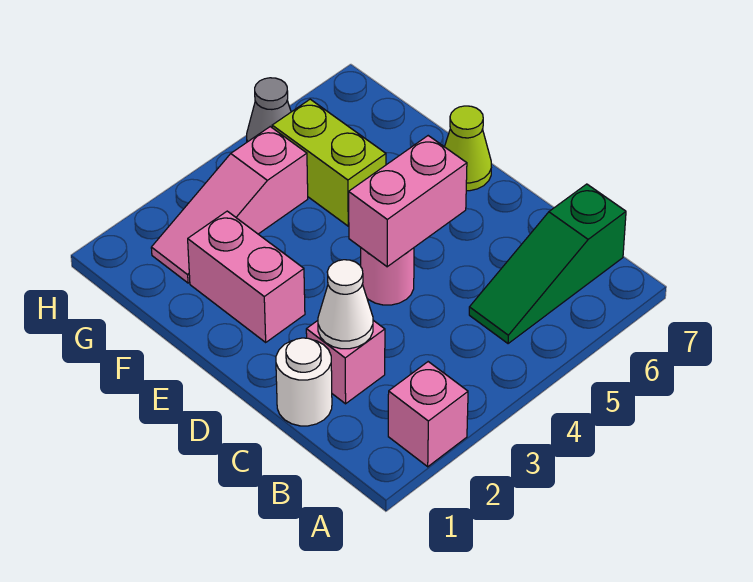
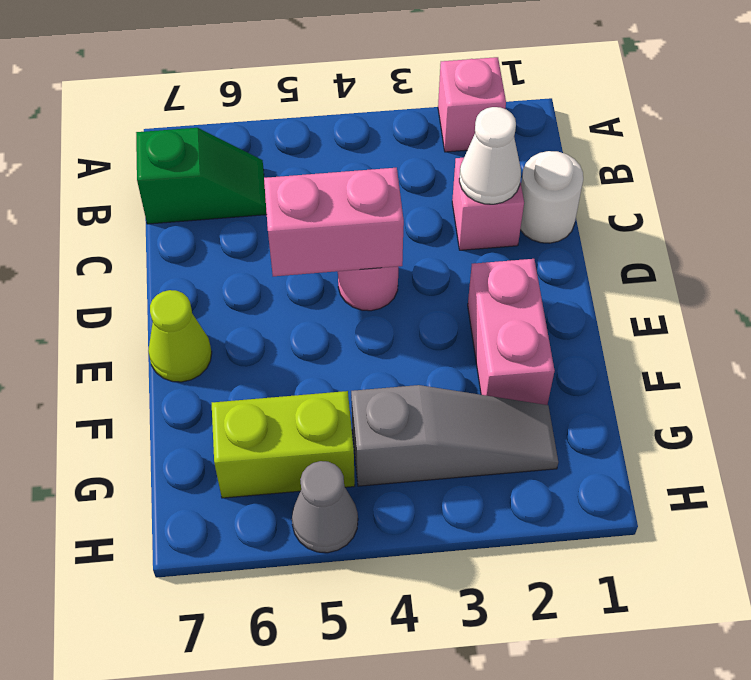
green slope B5:B7 level 1 top 7 -> green slope B6:B7 level 1 top 7
lime brick F5:G5 level 1 -> lime brick G5:G6 level 1
pink slope G2:G4 level 1 top 4 -> grey slope G2:G4 level 1 top 4

